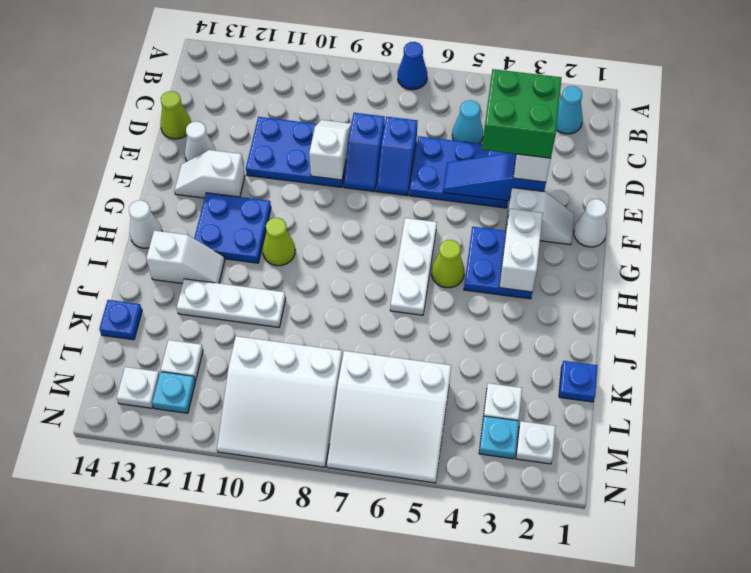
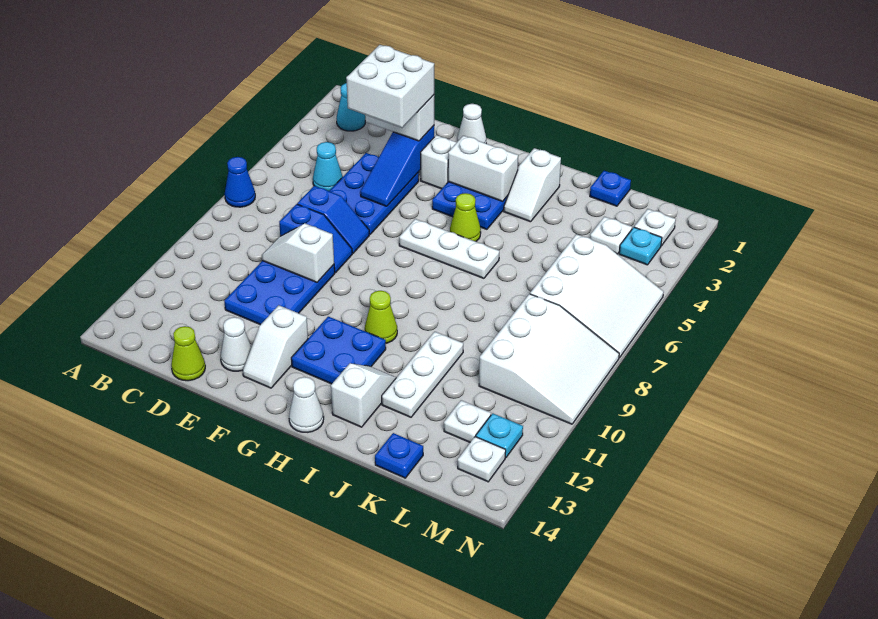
green brick D3:E4 level 4 -> white brick D3:E4 level 4
none -> white slope I2:I3 level 1 top 2

